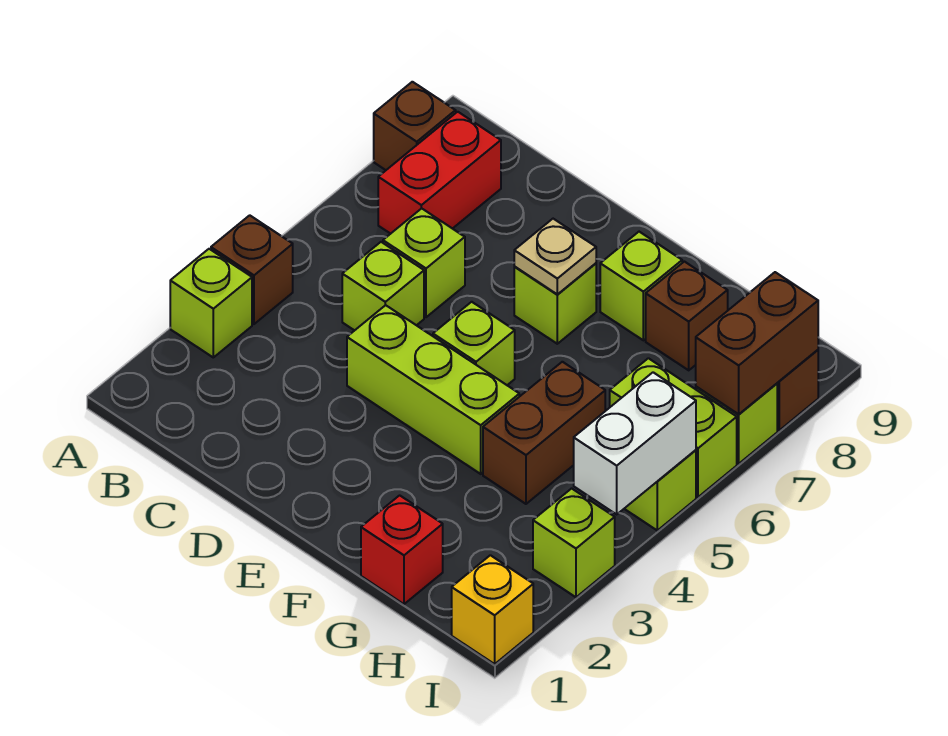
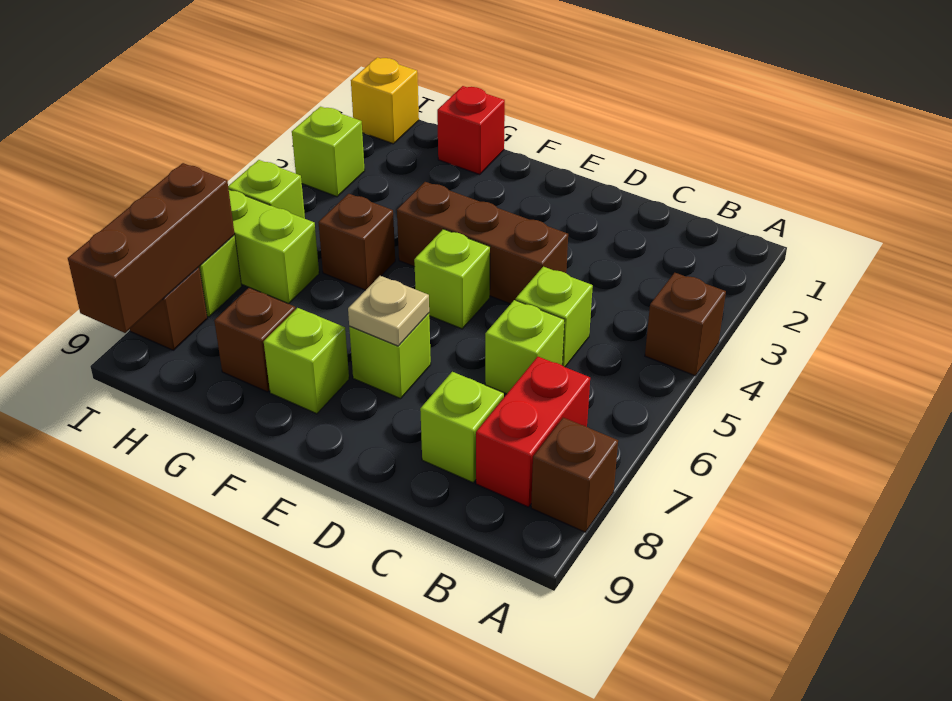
lime brick A3 level 1 -> lime brick C8 level 1
lime brick D4:F4 level 1 -> brown brick D4:F4 level 1
brown brick G4:G5 level 1 -> brown brick G5 level 1
white brick I4:I5 level 2 -> none
brown brick I7:I8 level 2 -> brown brick I7:I9 level 2

